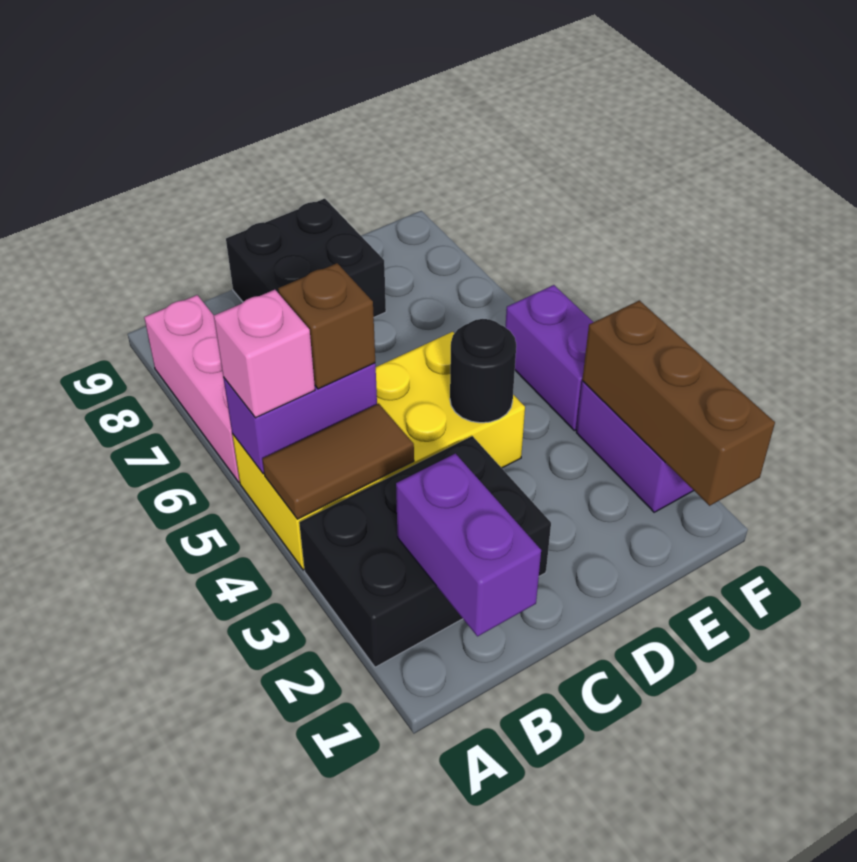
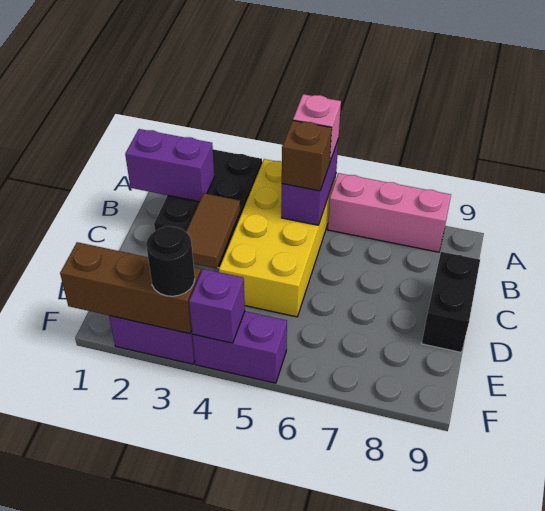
brown tile A4:B4 level 2 -> brown tile C3:D3 level 2
black brick C8:D9 level 1 -> black brick C9:D9 level 1
black round brick D4 level 2 -> black round brick F3 level 3
none -> purple brick F4 level 2

